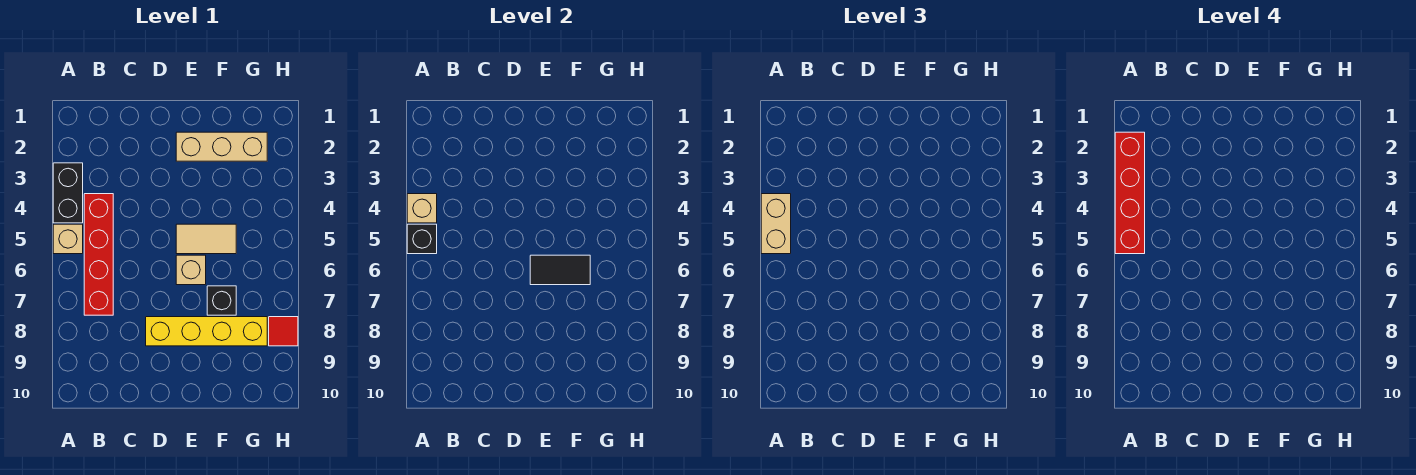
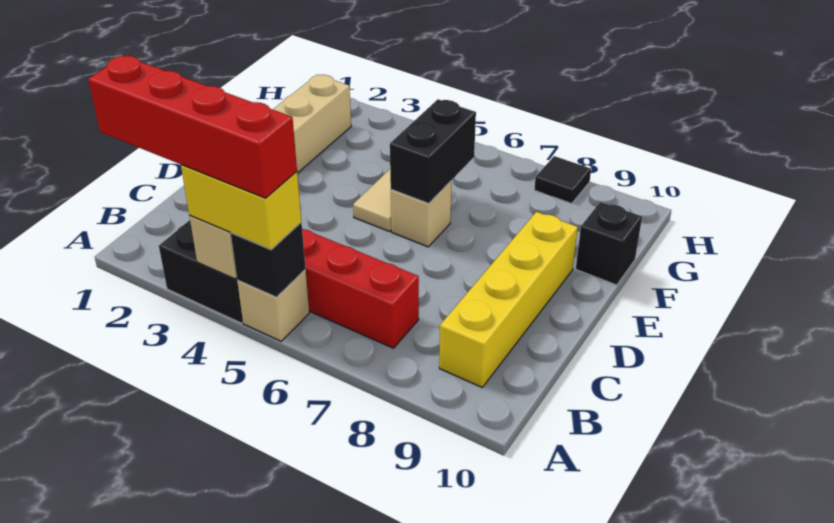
tan brick A4:A5 level 3 -> yellow brick A4:A5 level 3
yellow brick D8:G8 level 1 -> yellow brick B9:E9 level 1
black tile E6:F6 level 2 -> black brick E6:F6 level 2
black brick F7 level 1 -> black brick F10 level 1
red tile H8 level 1 -> black tile H8 level 1

